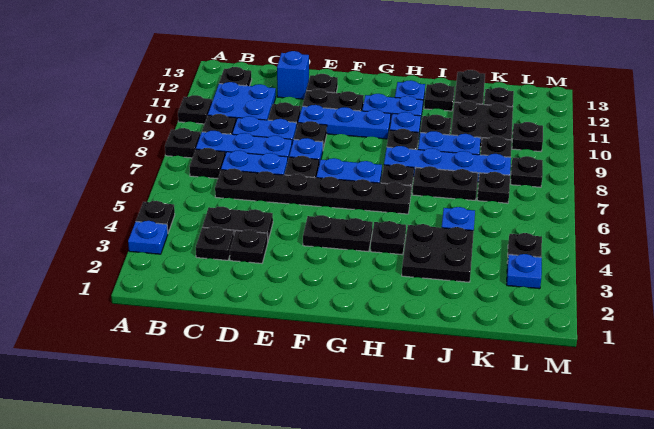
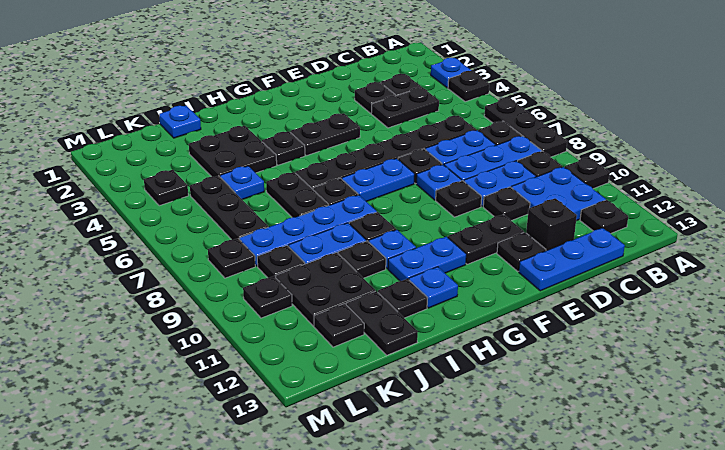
black plate A8 level 1 -> black plate A6:A8 level 1
blue brick D12 level 1 -> black brick D12 level 1
blue plate E10:G10 level 1 -> blue plate C13:E13 level 1
black plate I7:J7 level 1 -> black plate I6:I7 level 1
black plate K7 level 1 -> black plate K5:K7 level 1
blue plate L3 level 1 -> blue plate J1 level 1

